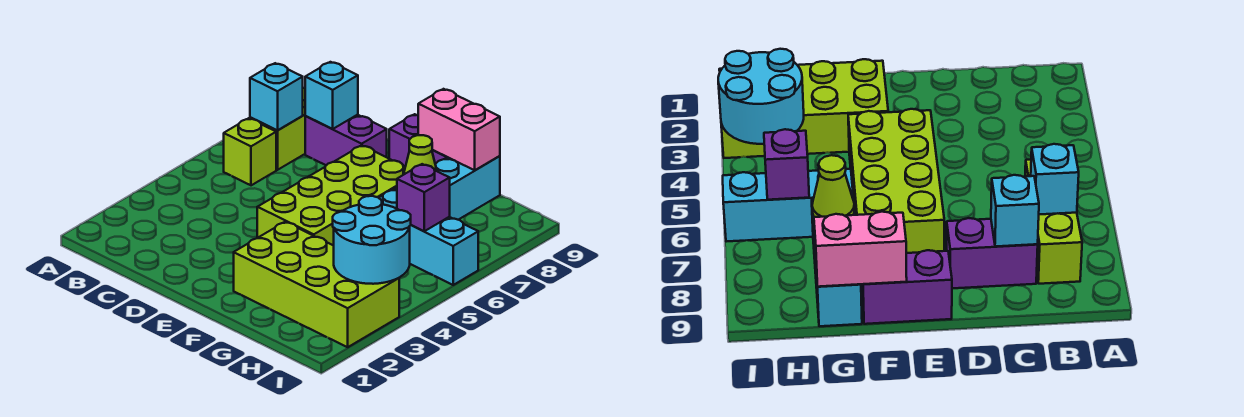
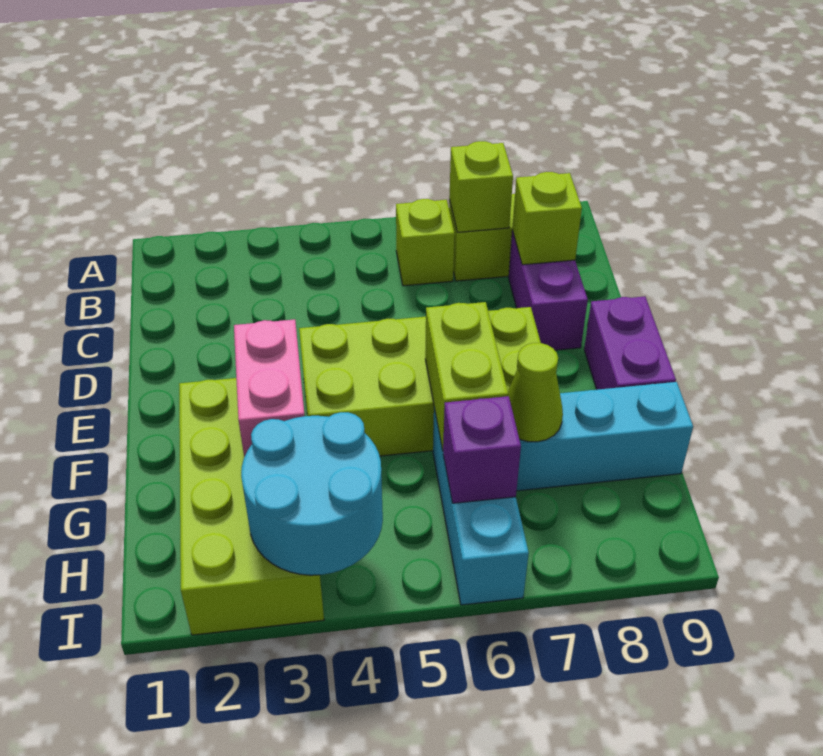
cyan brick B7 level 2 -> lime brick B7 level 2
cyan brick C8 level 2 -> lime brick C8 level 2
none -> lime brick F6:G6 level 2
pink brick F9:G9 level 2 -> pink brick F3:G3 level 2

